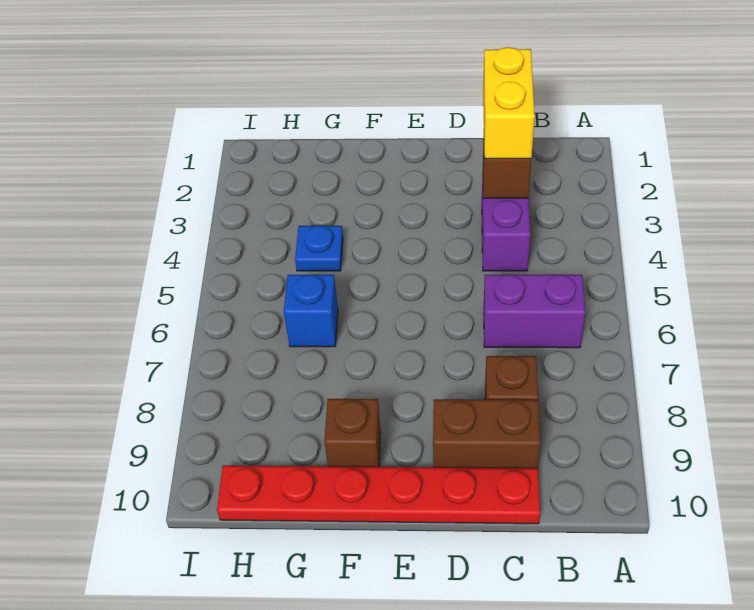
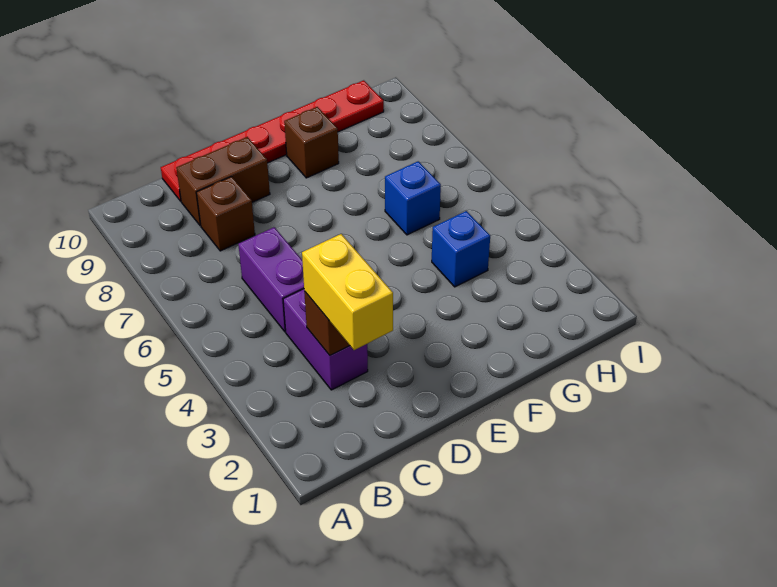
purple brick B6:C6 level 1 -> purple brick C5:C6 level 1
blue plate G4 level 1 -> blue brick G4 level 1

